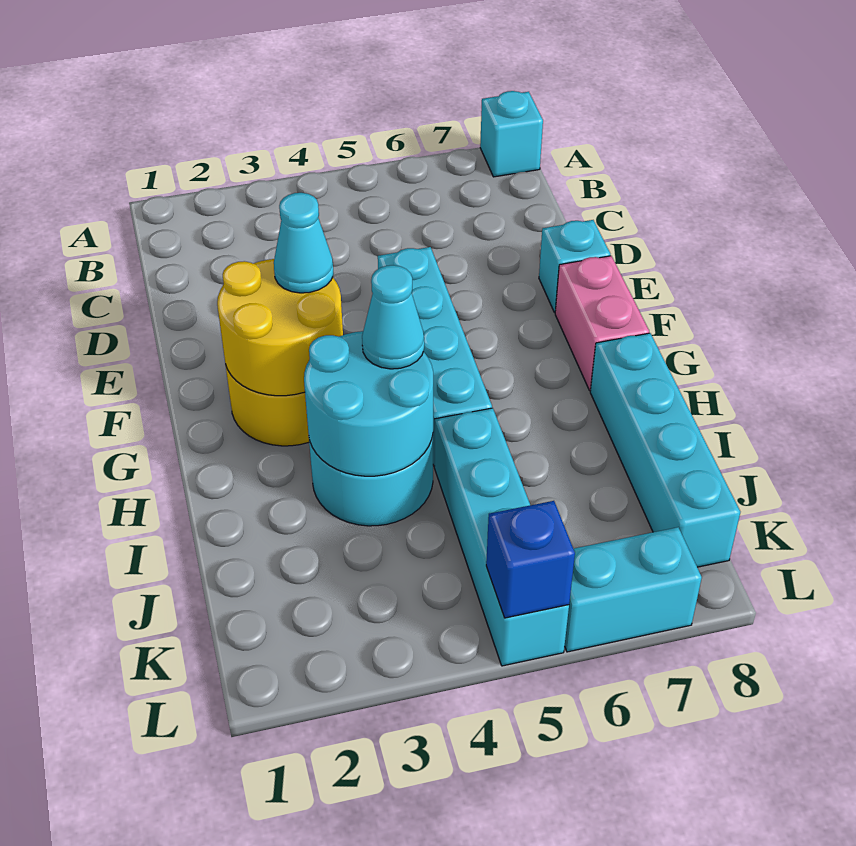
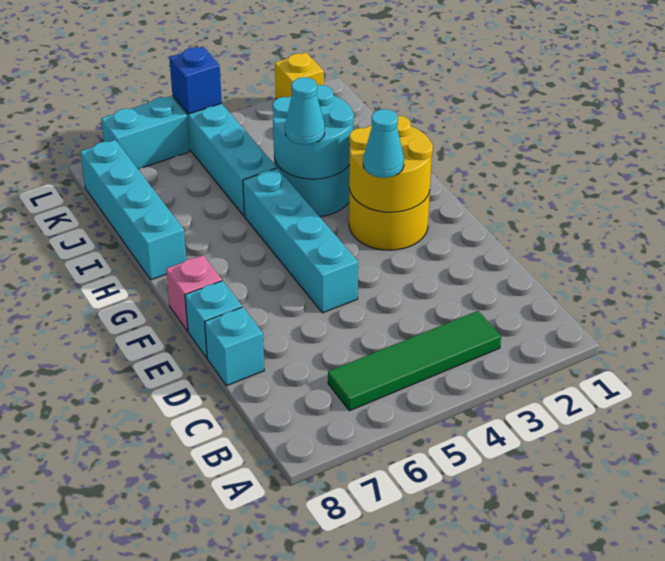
cyan brick A8 level 1 -> cyan brick D8 level 1
none -> green tile B3:B6 level 1
pink brick F8:G8 level 1 -> pink brick F8 level 1
none -> yellow brick L2 level 1

